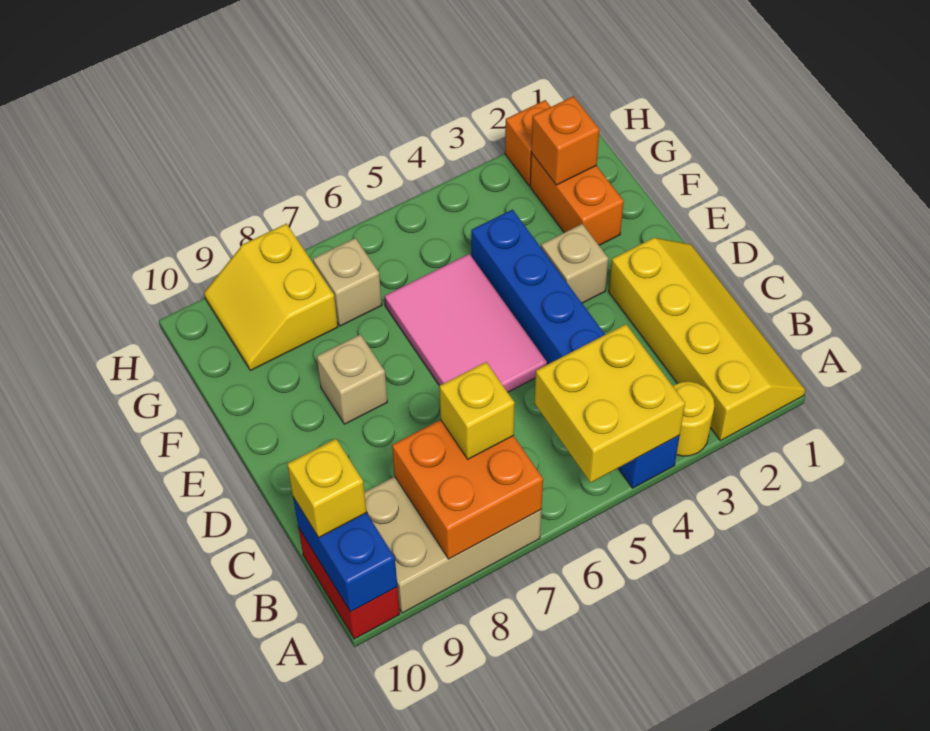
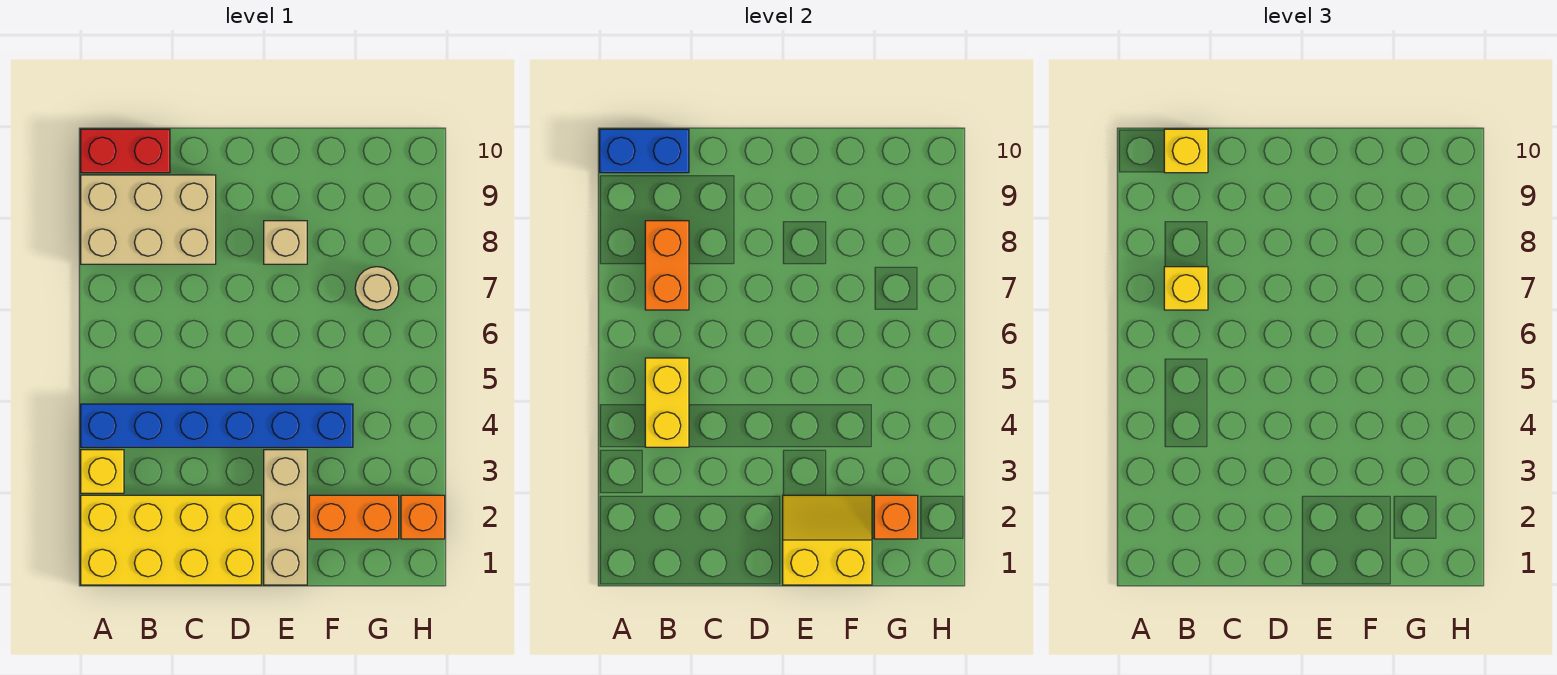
yellow slope A1:D2 level 1 top 2 -> yellow brick A1:D2 level 1
yellow round brick A3 level 1 -> yellow brick A3 level 1
yellow brick A4:B5 level 2 -> yellow brick B4:B5 level 2
tan brick A7:B9 level 1 -> tan brick A8:C9 level 1
orange brick A7:B8 level 2 -> orange brick B7:B8 level 2
pink tile D5:F6 level 1 -> none
tan brick E3 level 1 -> tan brick E1:E3 level 1
tan brick G7 level 1 -> tan round brick G7 level 1
yellow slope G8:H9 level 1 top 8 -> yellow slope E1:F2 level 2 top 1

